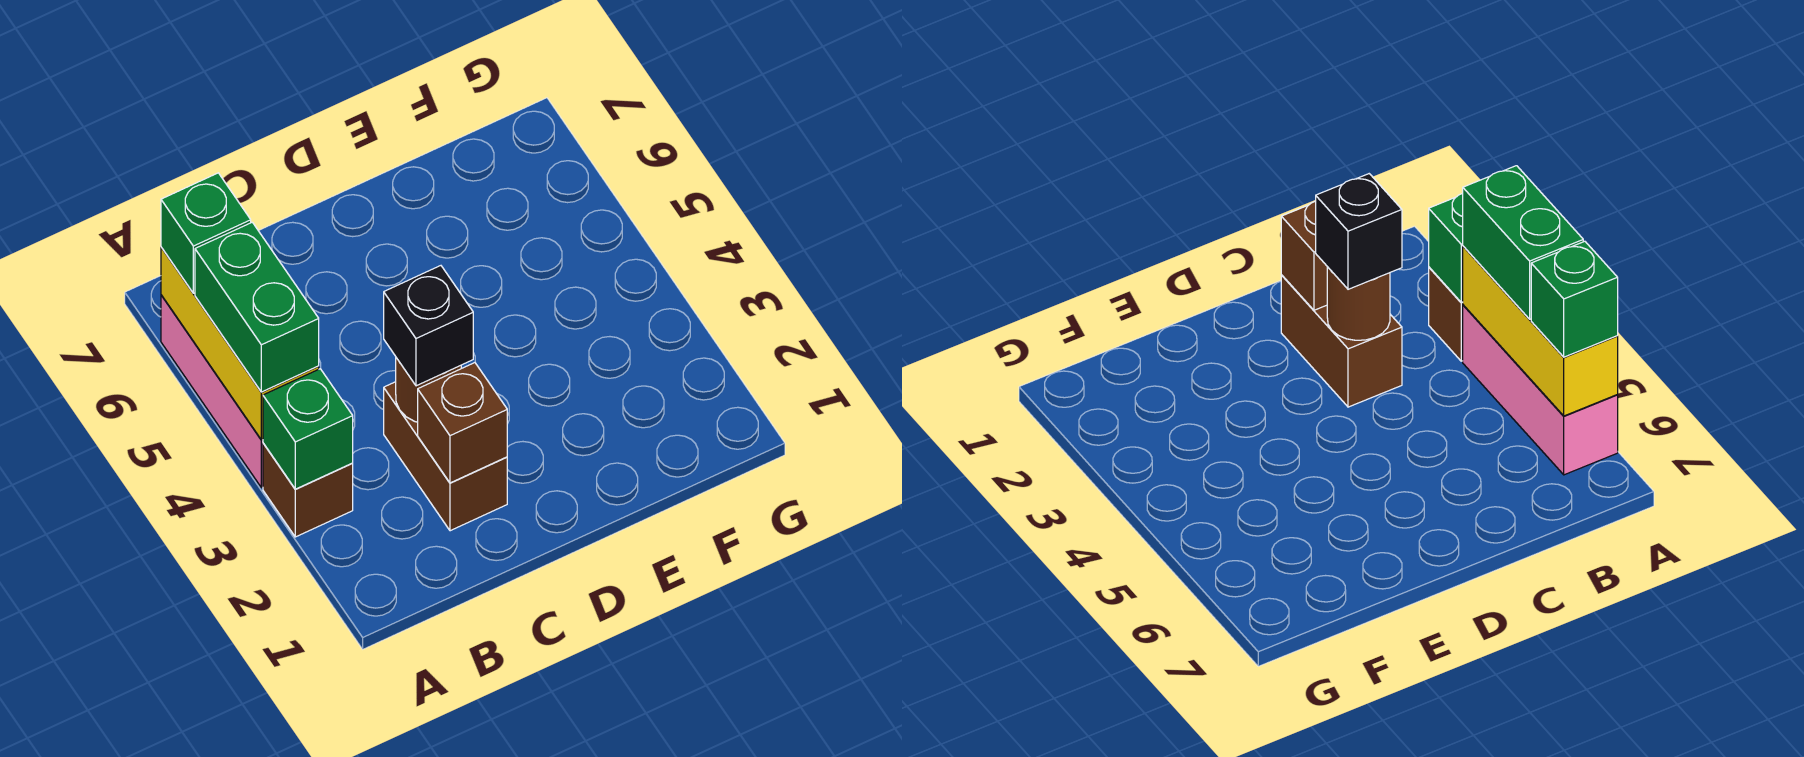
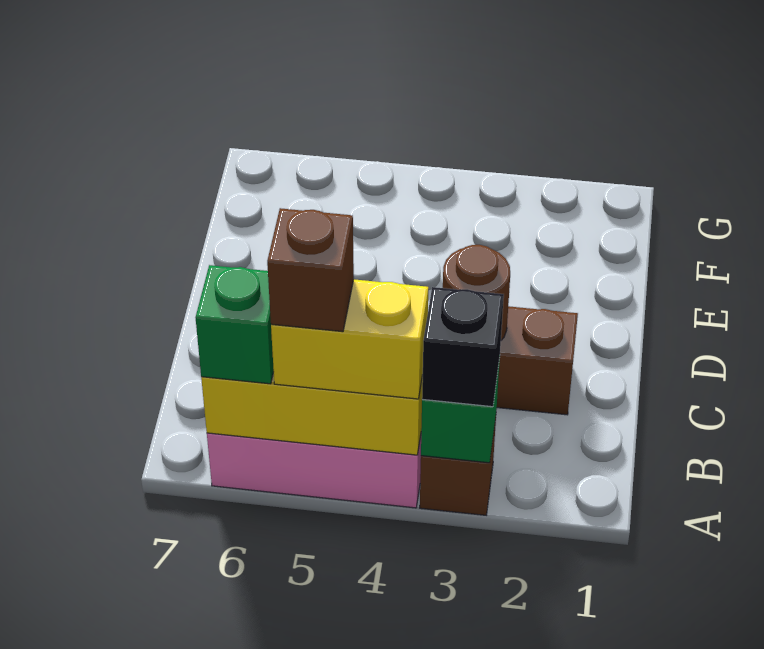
green brick A4:A5 level 3 -> yellow brick A4:A5 level 3
brown brick C2 level 2 -> brown brick A5 level 4
black brick C3 level 3 -> black brick A3 level 3

